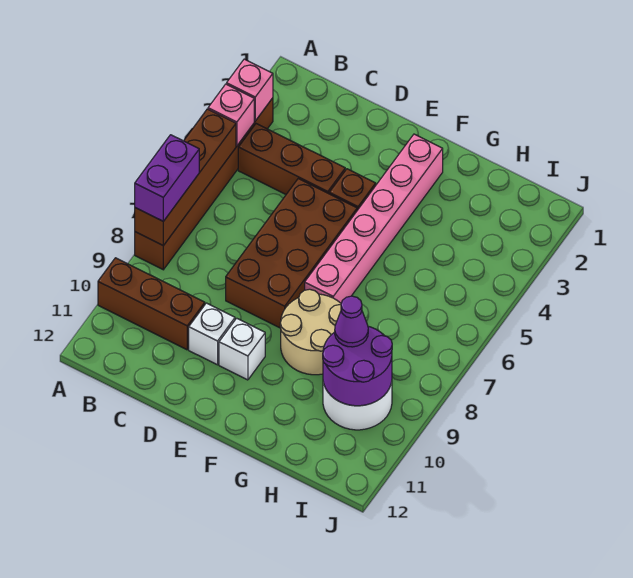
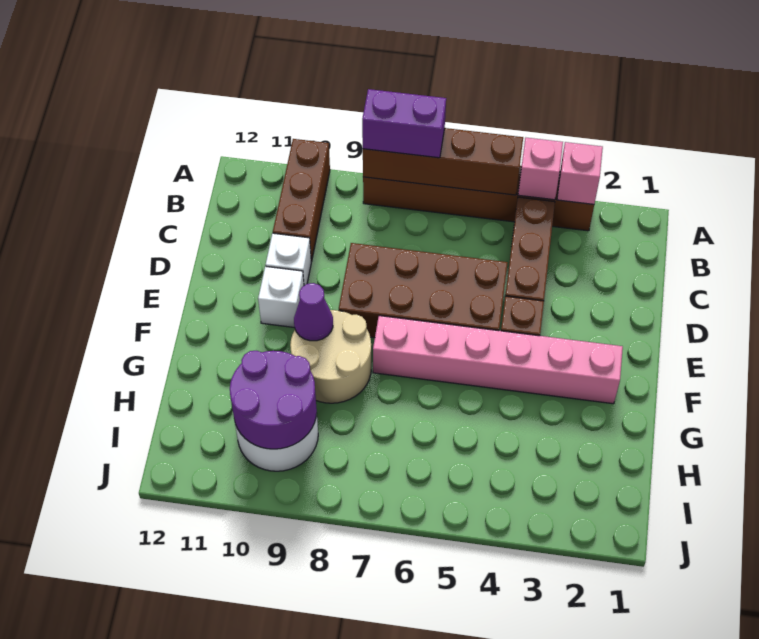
purple cone H9 level 3 -> purple cone F9 level 2

